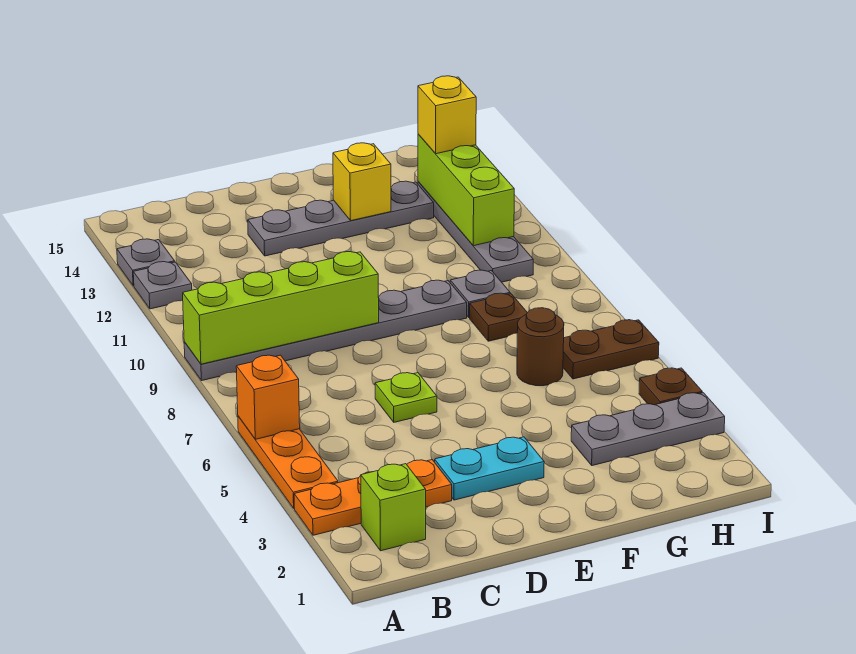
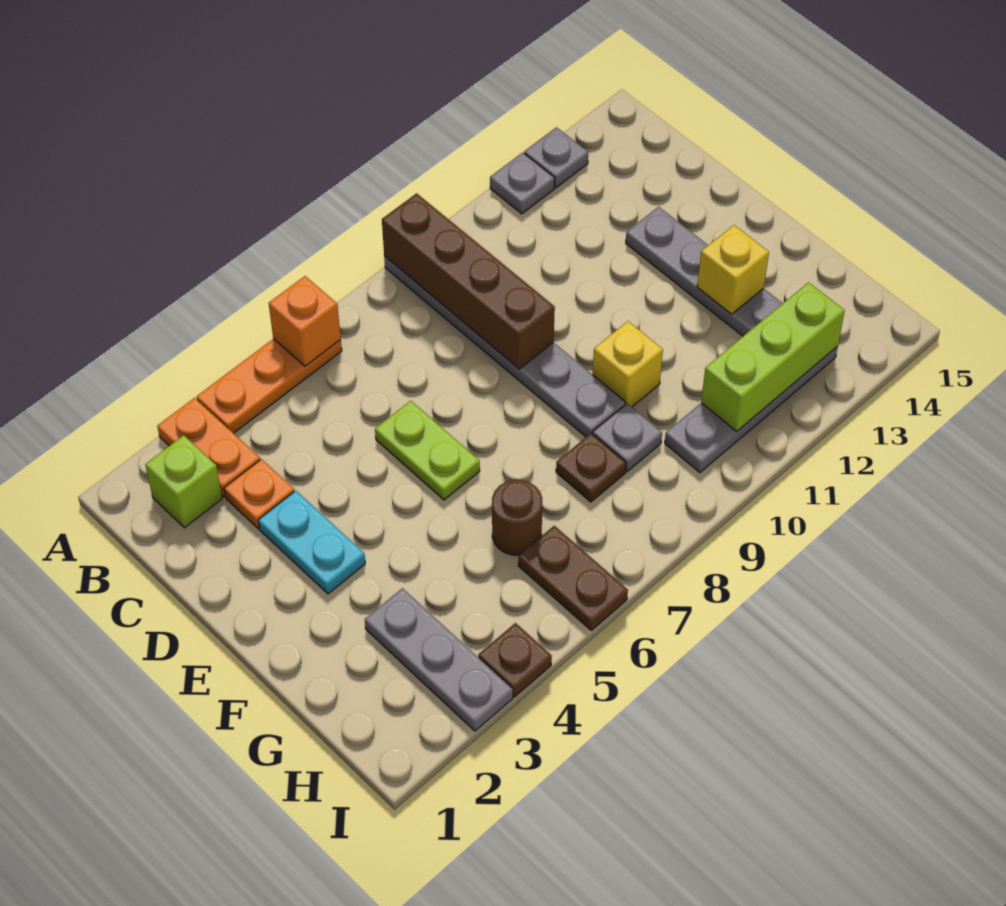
lime brick A9:D9 level 2 -> brown brick A9:D9 level 2
lime plate D6 level 1 -> lime plate D6:E6 level 1
yellow brick H13 level 3 -> yellow brick F10 level 1

